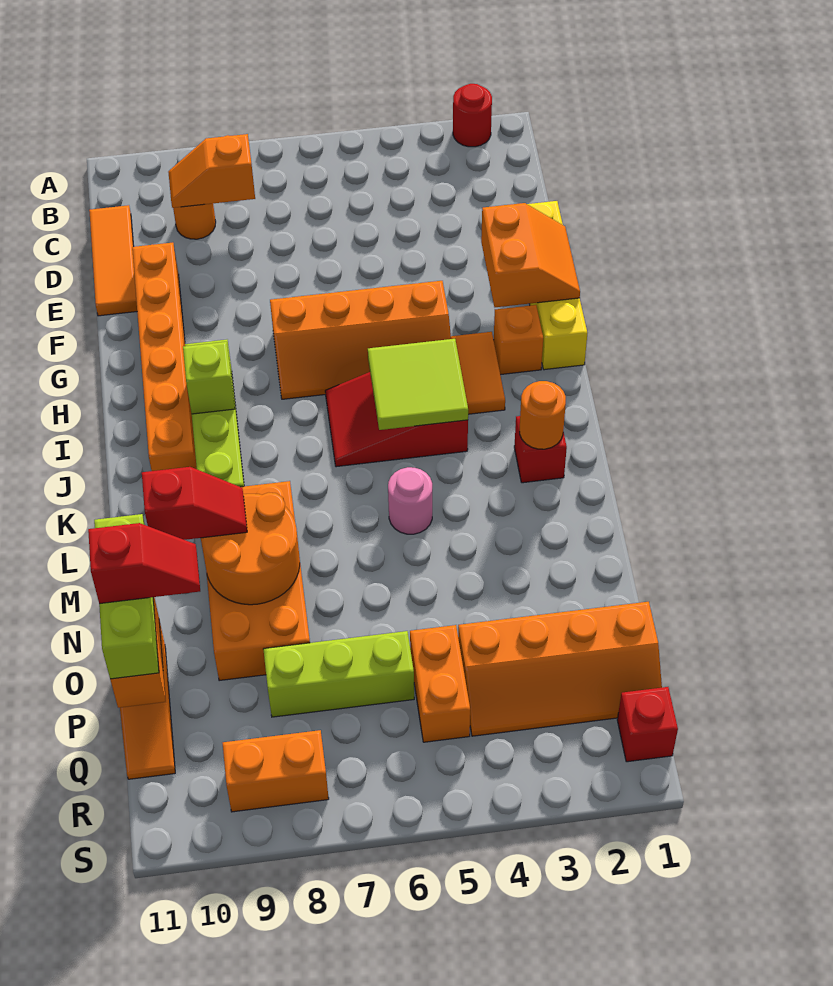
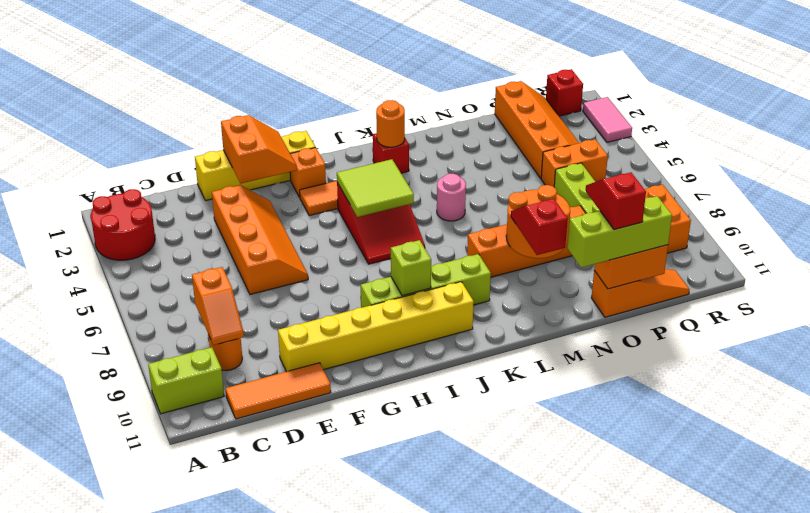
red round brick A2 level 1 -> red round brick A2:B3 level 1
none -> lime brick A10:B10 level 1
orange brick E10:J10 level 1 -> yellow brick E10:J10 level 1
orange slope F1:G2 level 2 top 2 -> orange slope F1:G2 level 2 top F
orange slope G4:H7 level 1 top G -> orange slope E3:F6 level 1 top E
orange brick L8:O9 level 1 -> orange brick L8:O8 level 1
none -> pink tile S2:S3 level 1

